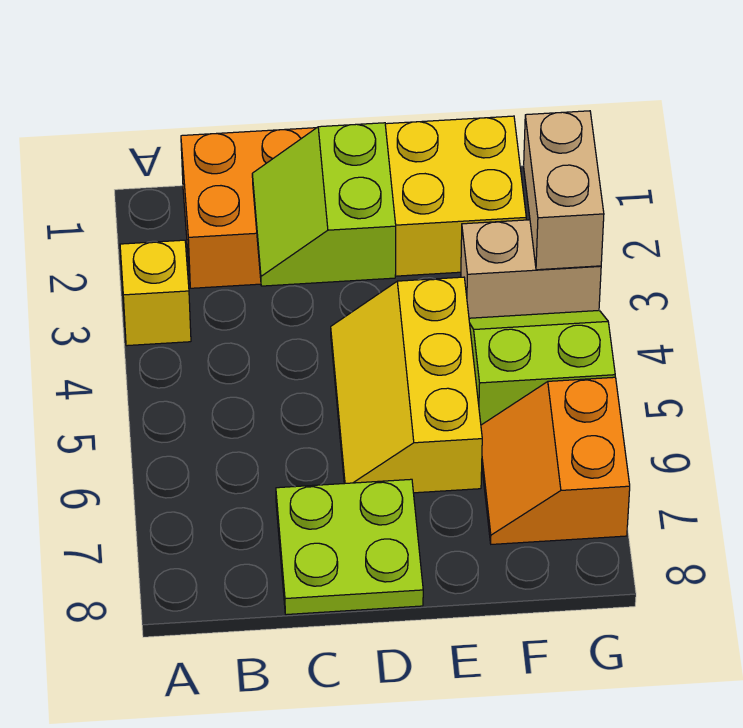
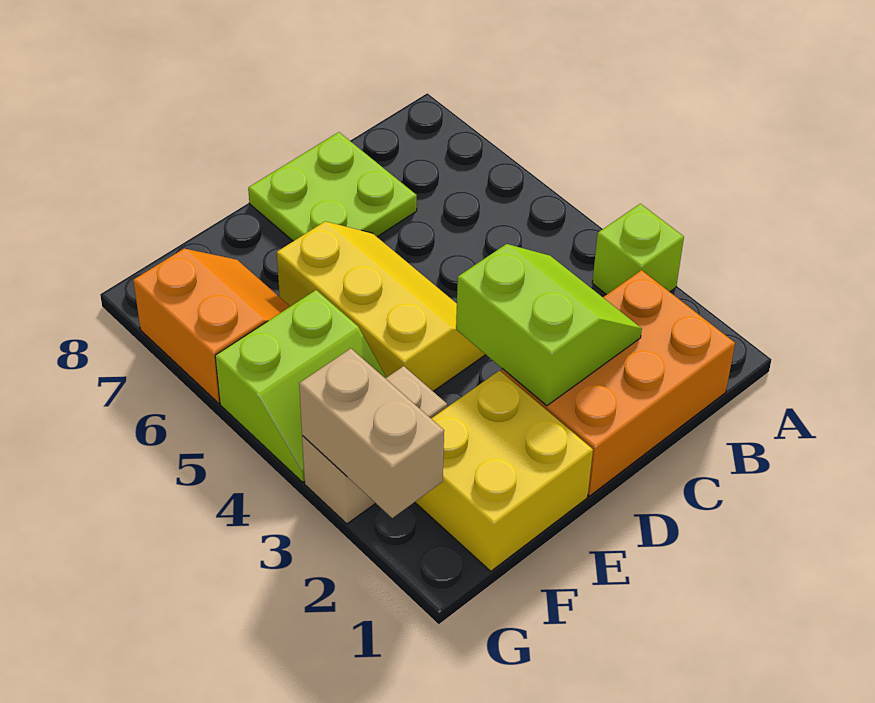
yellow brick A3 level 1 -> lime brick A3 level 1

